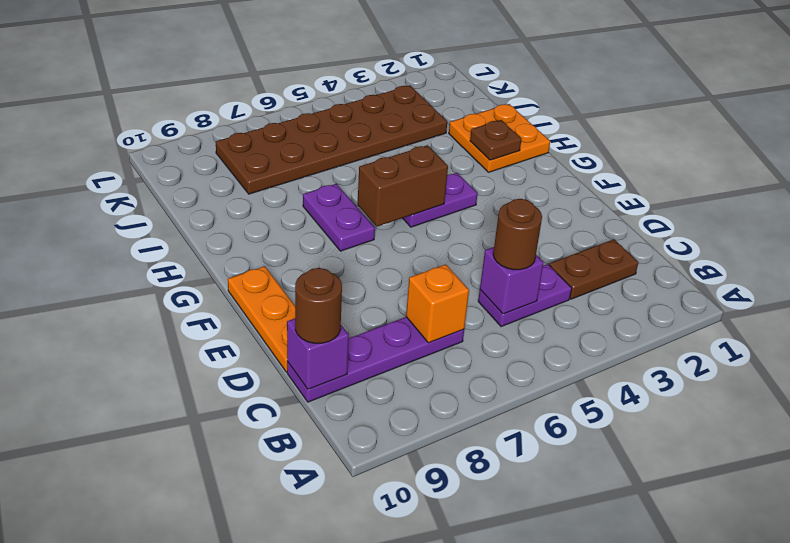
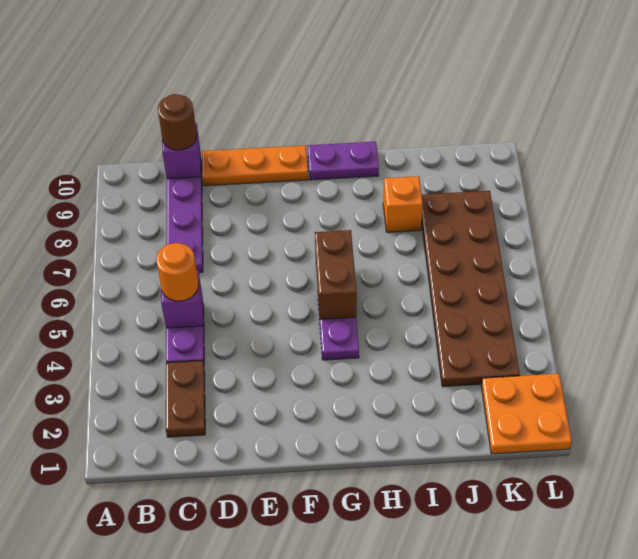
brown round brick C5 level 3 -> orange round brick C5 level 3
orange brick C7 level 2 -> orange brick I8 level 1
purple plate G7:H7 level 1 -> purple plate G10:H10 level 1
orange plate H1:I2 level 1 -> orange plate K1:L2 level 1
brown plate H2 level 2 -> none

